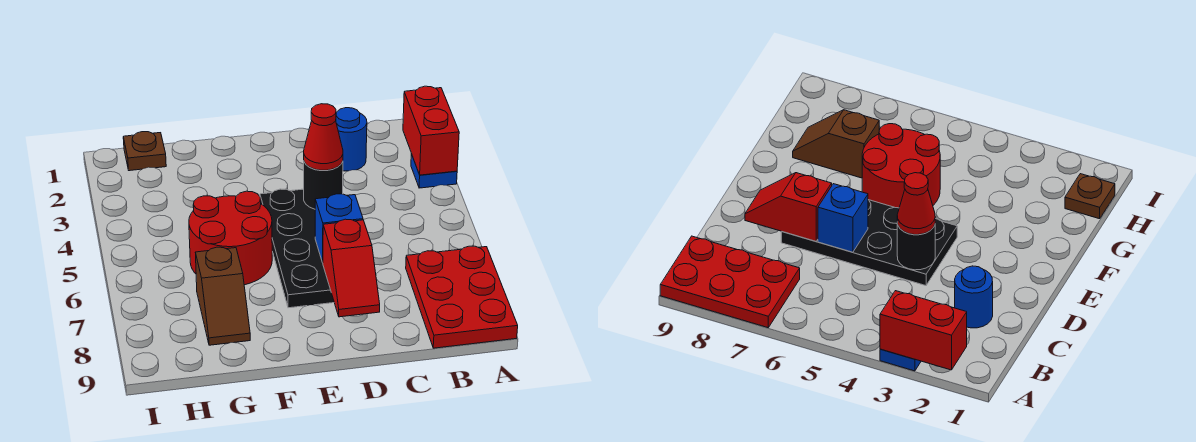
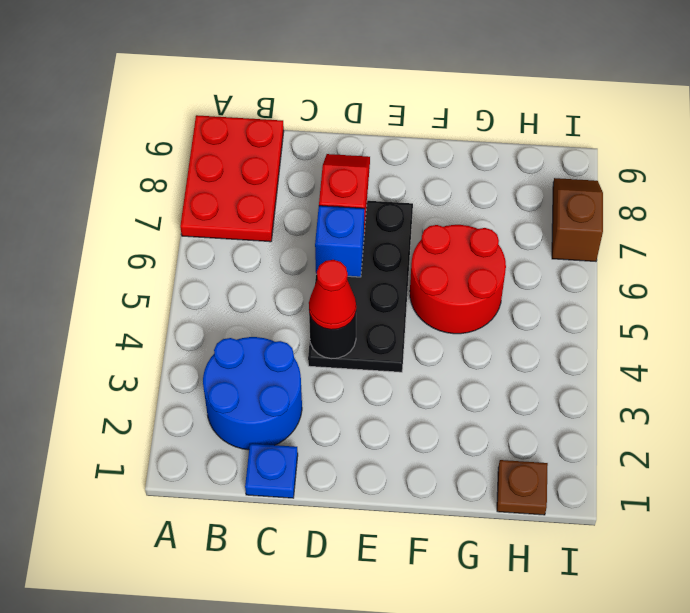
red brick A2:A3 level 2 -> none
blue plate A3 level 1 -> blue plate C1 level 1
blue round brick C2 level 1 -> blue round brick B2:C3 level 1
brown slope G7:G8 level 1 top 7 -> brown slope I7:I8 level 1 top 7

